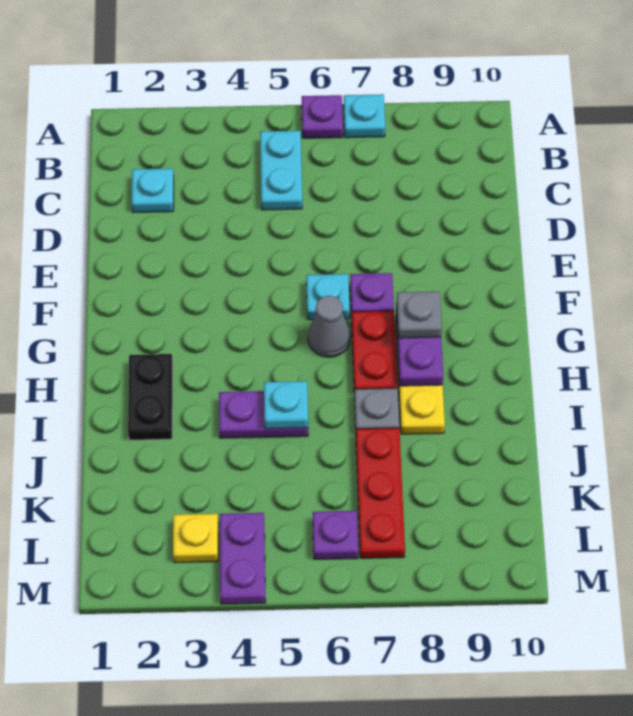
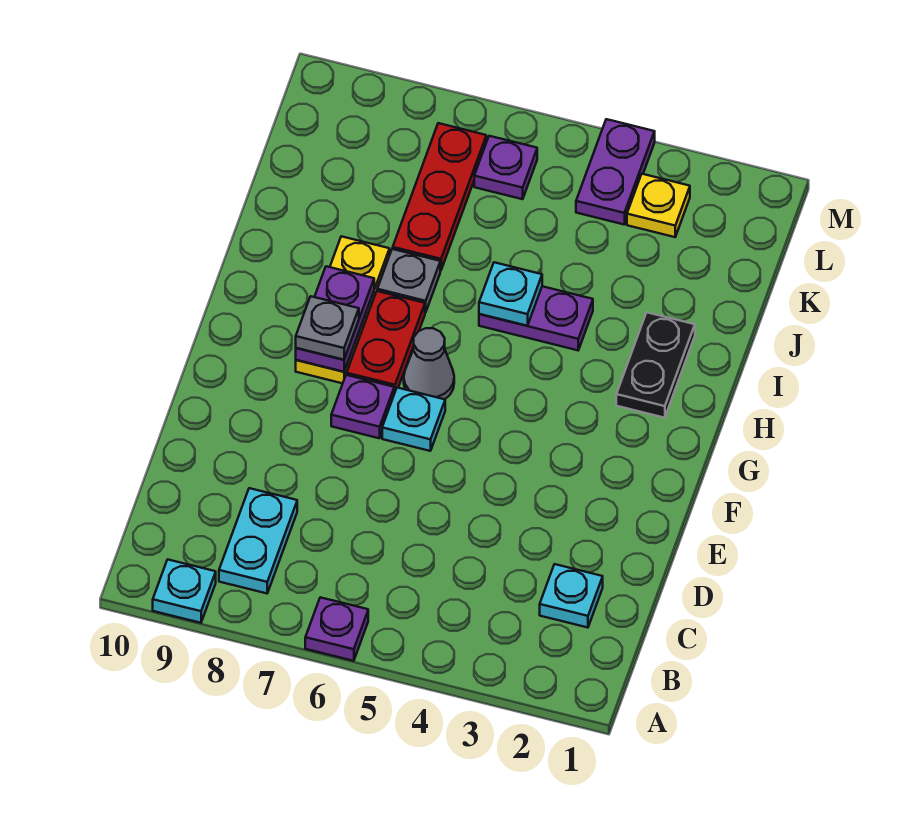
cyan plate A7 level 1 -> cyan plate A9 level 1
cyan plate B5:C5 level 1 -> cyan plate B8:C8 level 1

